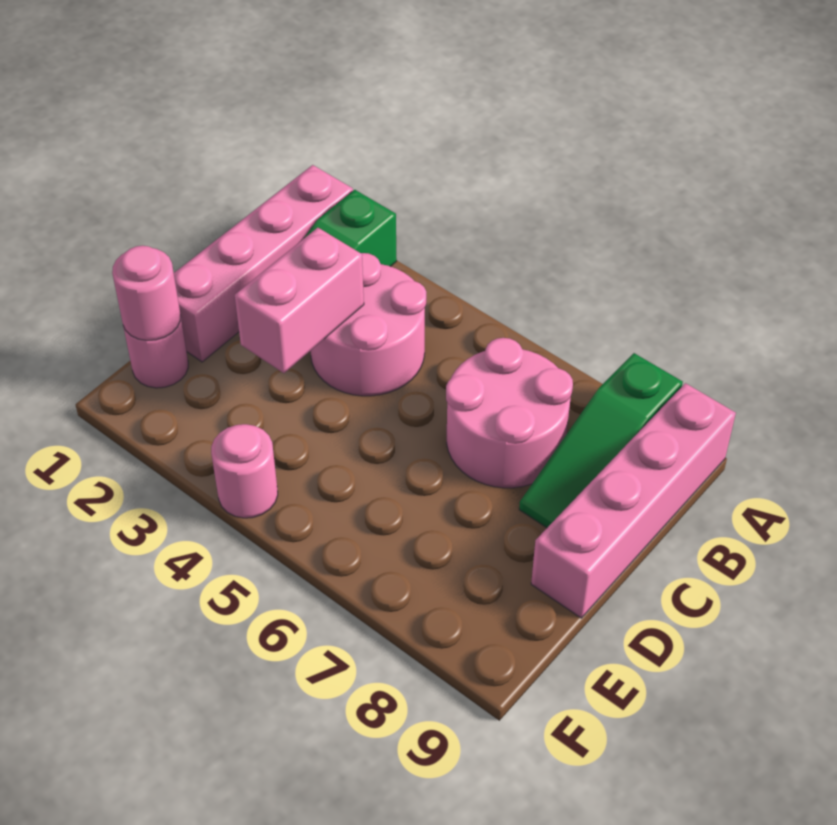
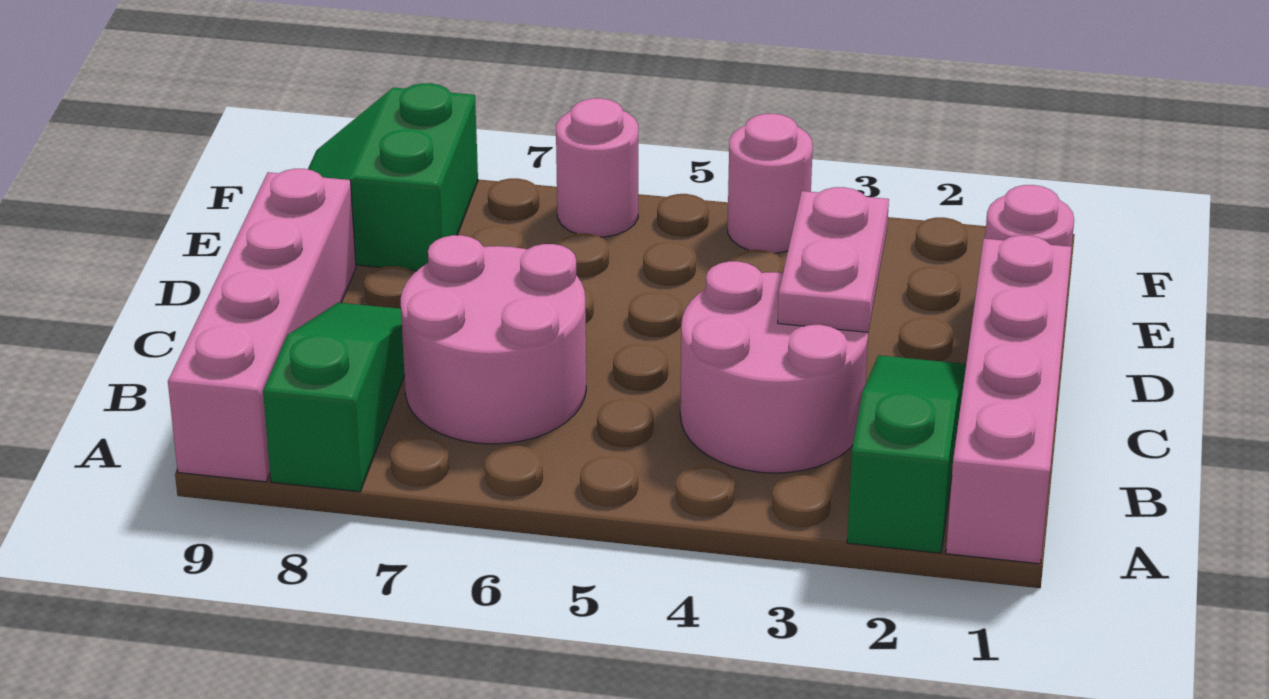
pink brick C3:D3 level 2 -> pink plate C3:D3 level 2
pink round brick E1 level 2 -> pink round brick F6 level 1
none -> green slope E8:F9 level 1 top 8

